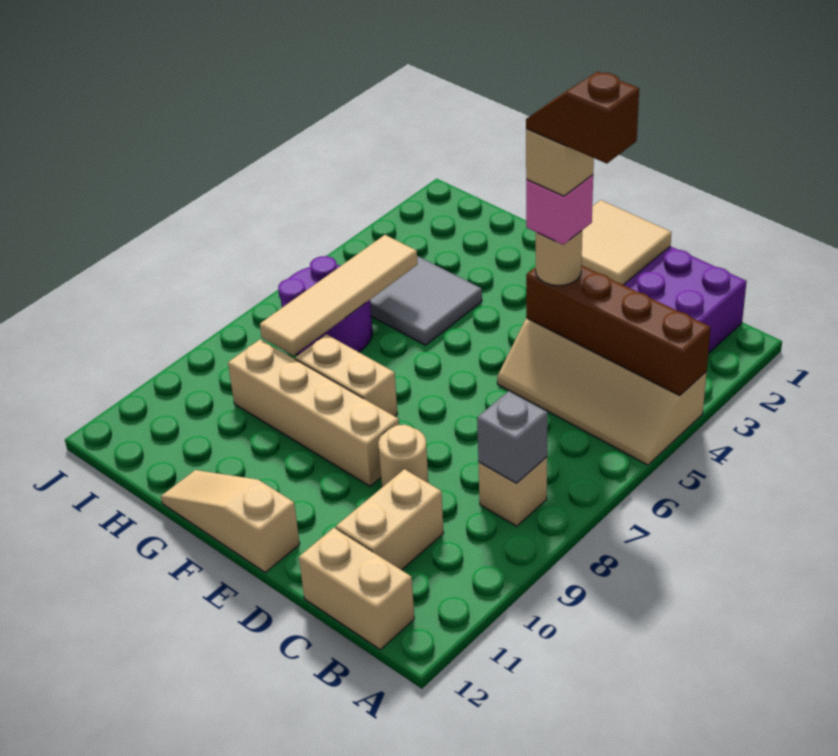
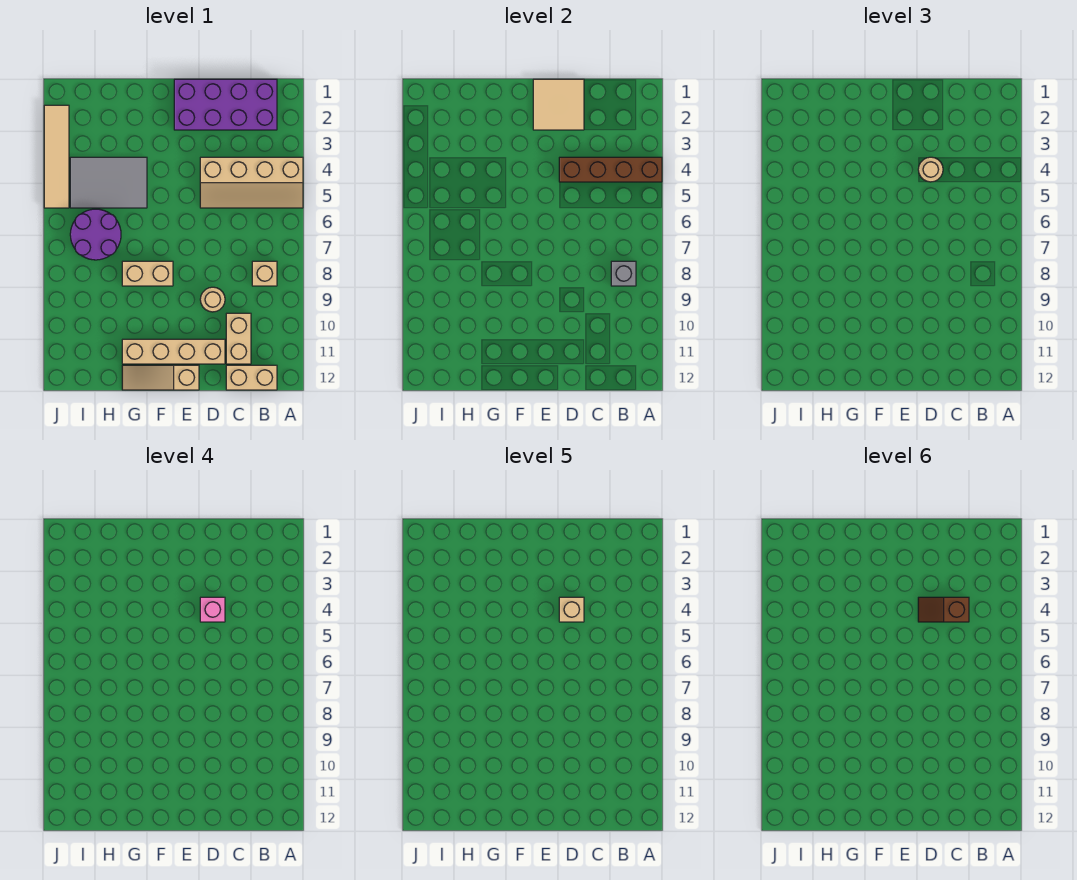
tan brick E9:H9 level 1 -> tan brick D11:G11 level 1
tan tile H5:H8 level 2 -> tan tile J2:J5 level 1

